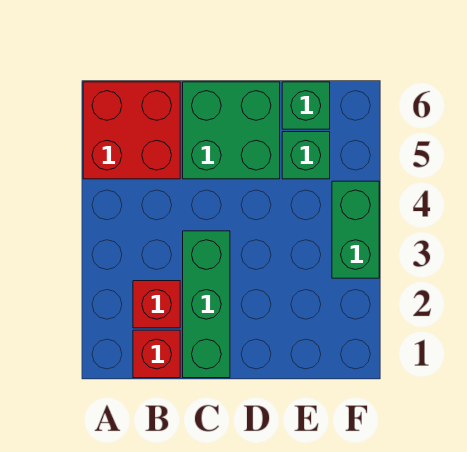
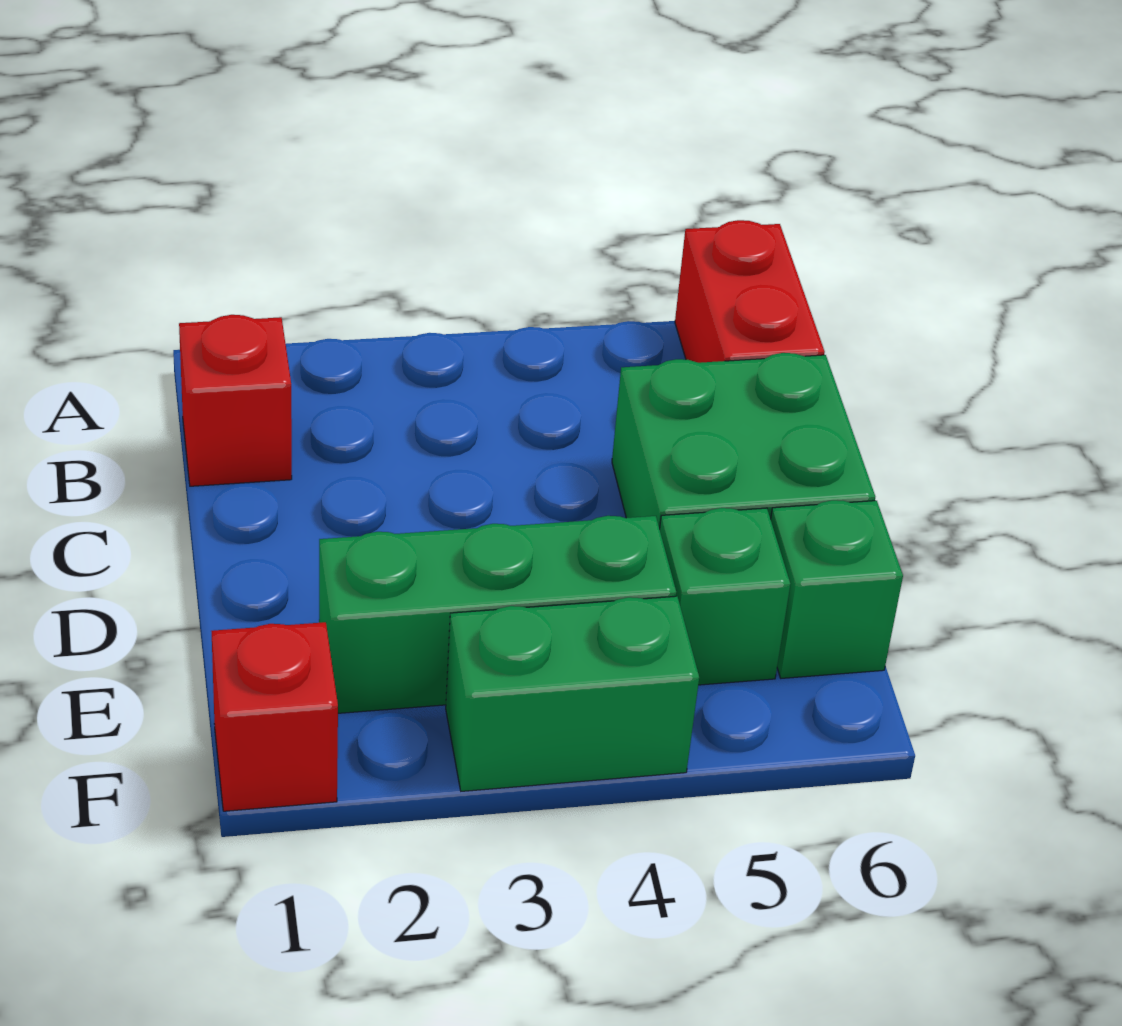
red brick A5:B6 level 1 -> red brick A6:B6 level 1
red brick B2 level 1 -> red brick F1 level 1
green brick C1:C3 level 1 -> green brick E2:E4 level 1

